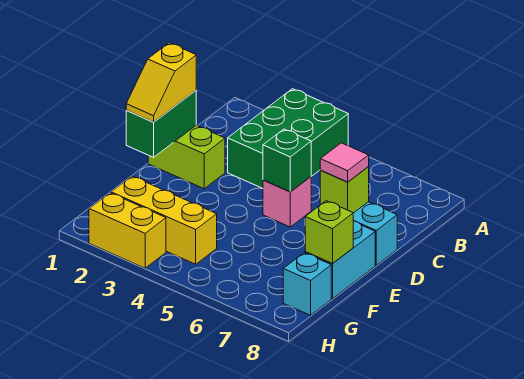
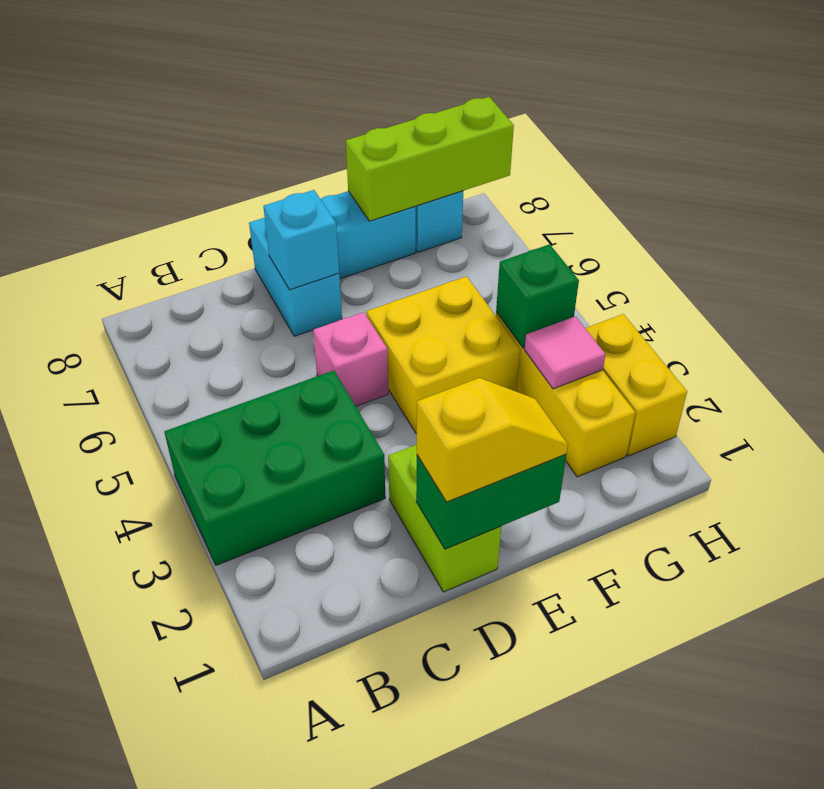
green brick D5 level 2 -> green brick G4 level 2
lime brick D7 level 2 -> cyan brick D7 level 2
pink tile D7 level 3 -> pink tile G3 level 2
none -> yellow brick E4:F5 level 1
lime brick F8 level 2 -> lime brick F8:H8 level 2

